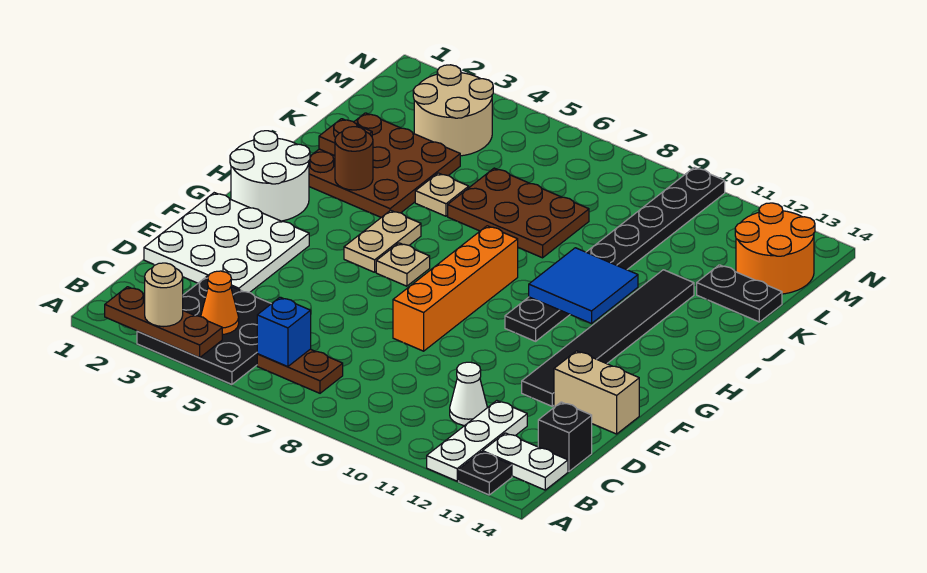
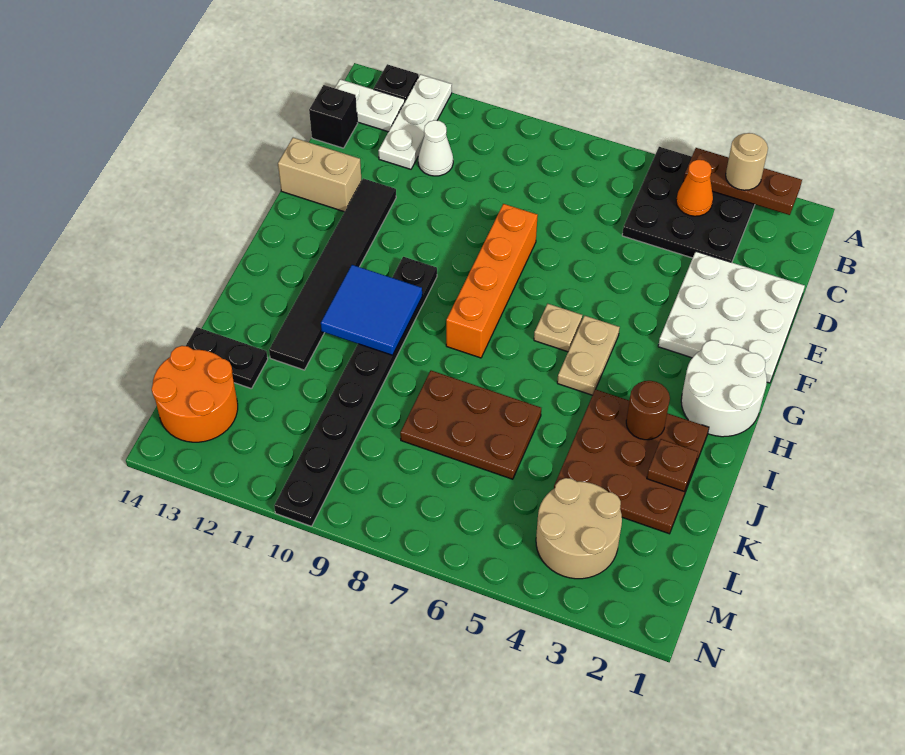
brown plate B6:B7 level 1 -> none
blue brick B6 level 2 -> none
tan plate J5 level 1 -> none

